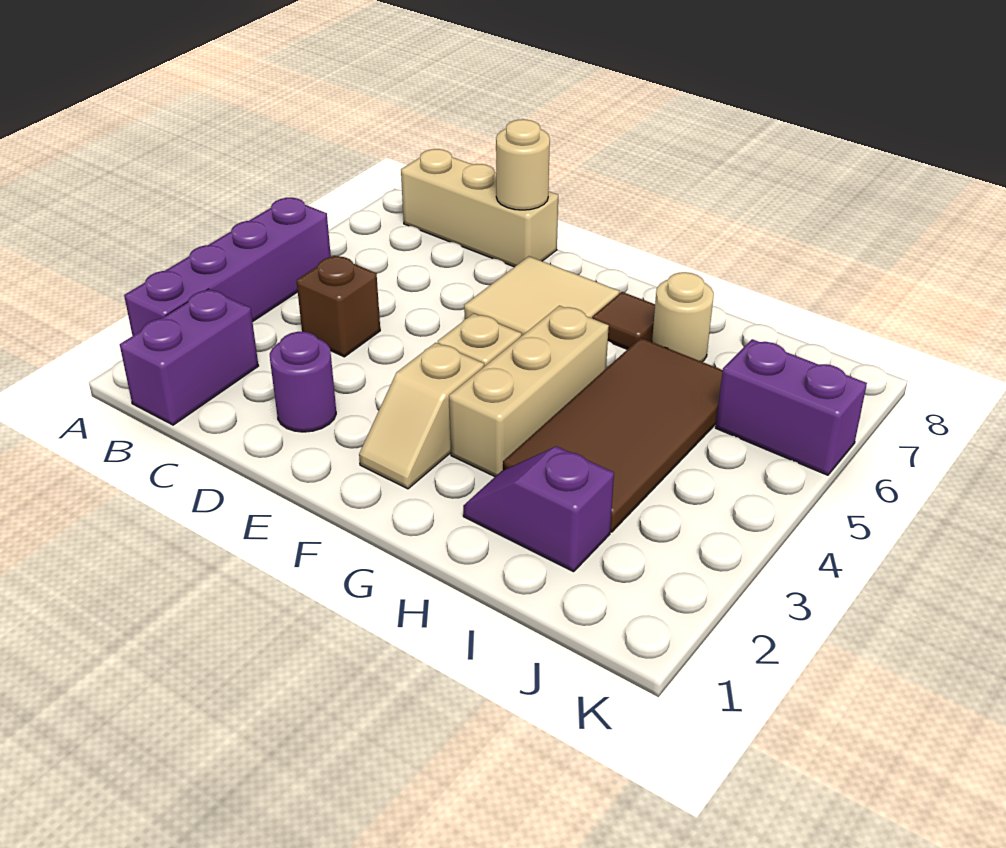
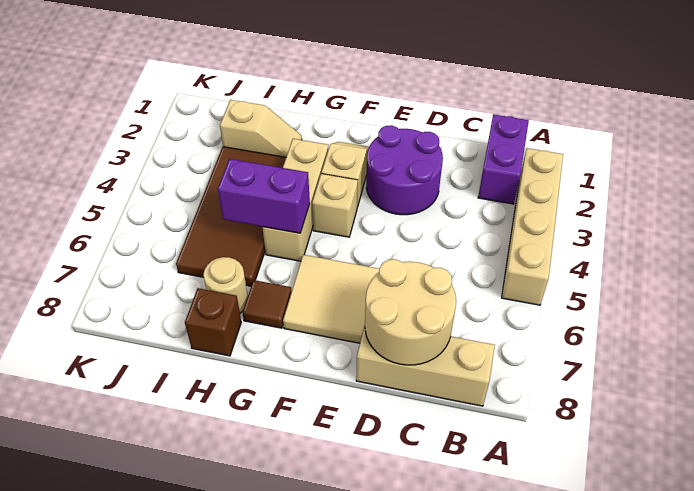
purple brick A2:A5 level 1 -> tan brick A2:A5 level 1
brown brick C4 level 1 -> brown brick H8 level 1
purple round brick D2 level 1 -> purple round brick D2:E3 level 1
tan round brick D8 level 2 -> tan round brick C7:D8 level 2
purple slope H2:I2 level 1 top I -> tan slope H2:I2 level 1 top I
purple brick J6:K6 level 1 -> purple brick G5:H5 level 2

